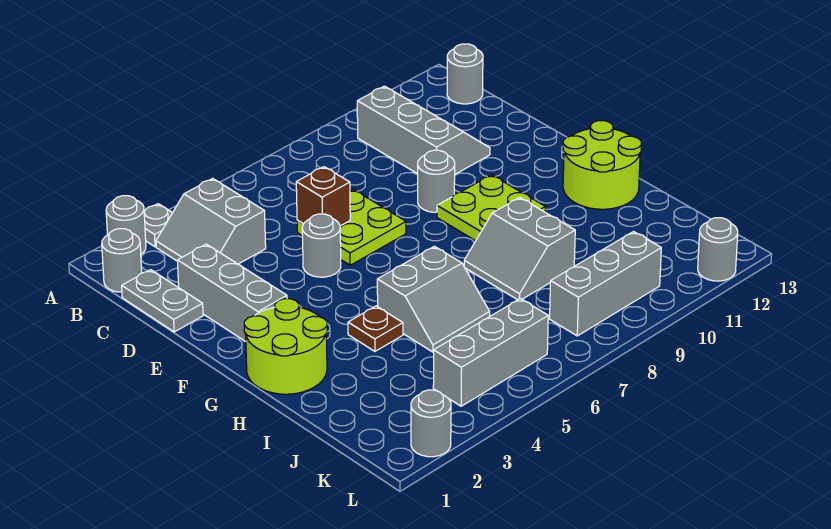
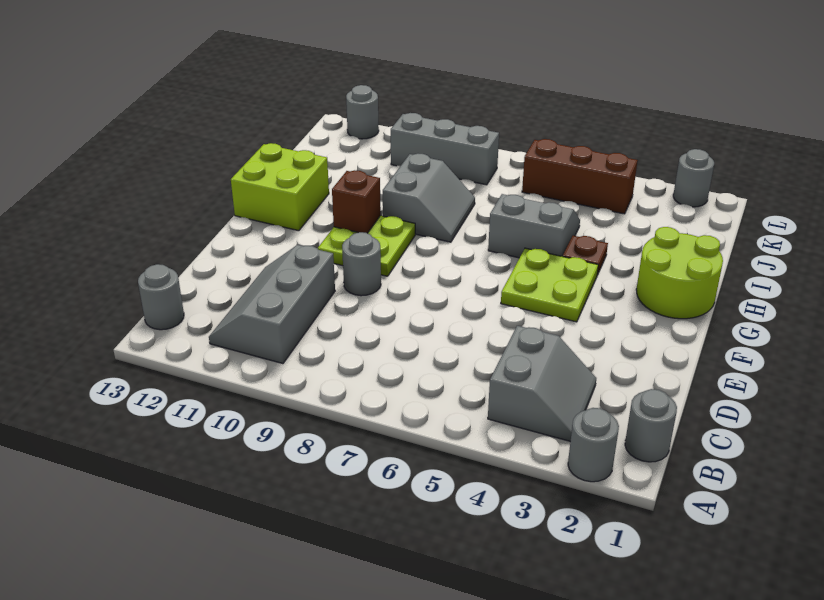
grey plate A3 level 1 -> none
grey plate C1:D1 level 1 -> none
grey brick D2:F2 level 1 -> none
lime plate D6:E7 level 1 -> lime plate F4:G5 level 1
brown brick D6 level 2 -> brown brick G10 level 2
grey round brick E5 level 1 -> none
lime round brick G12:H13 level 1 -> lime brick G12:H13 level 1
grey brick K4:K6 level 1 -> brown brick K4:K6 level 1

